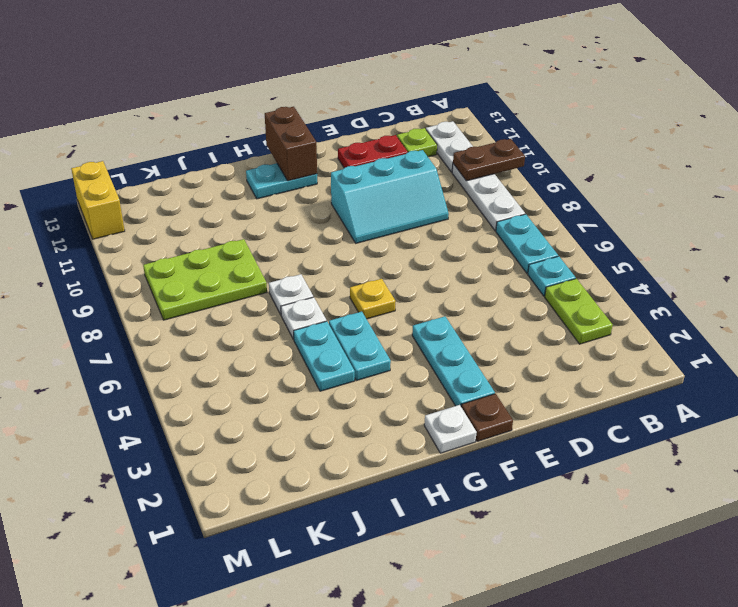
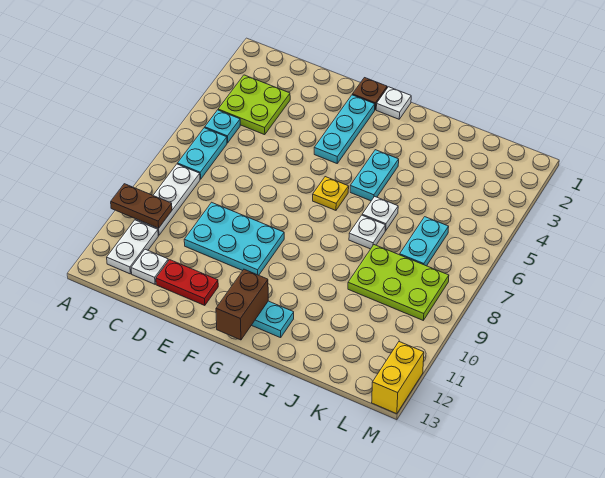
lime plate B3:B4 level 1 -> lime plate B3:C4 level 1
lime plate C12 level 1 -> white plate C12 level 1
cyan slope D9:F10 level 1 top 10 -> cyan plate D9:F10 level 1
cyan plate I4:I5 level 1 -> cyan plate K6:K7 level 1

